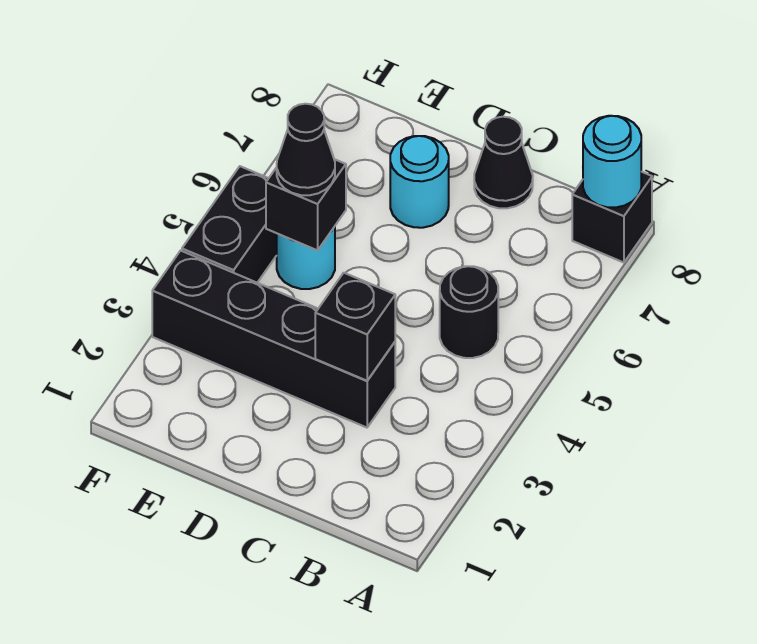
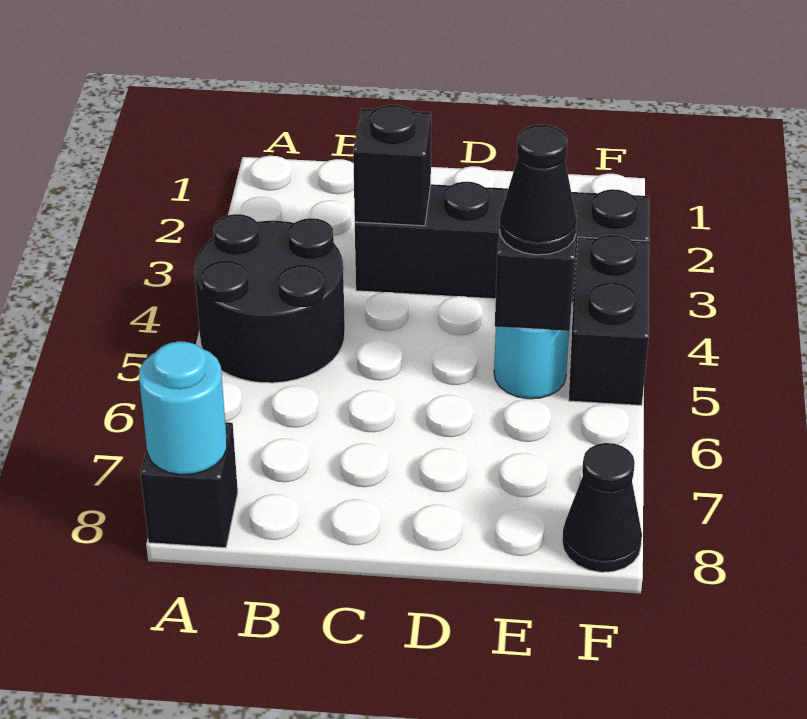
black round brick B5 level 1 -> black round brick A4:B5 level 1
black cone C8 level 1 -> black cone F8 level 1
cyan round brick D7 level 1 -> none

